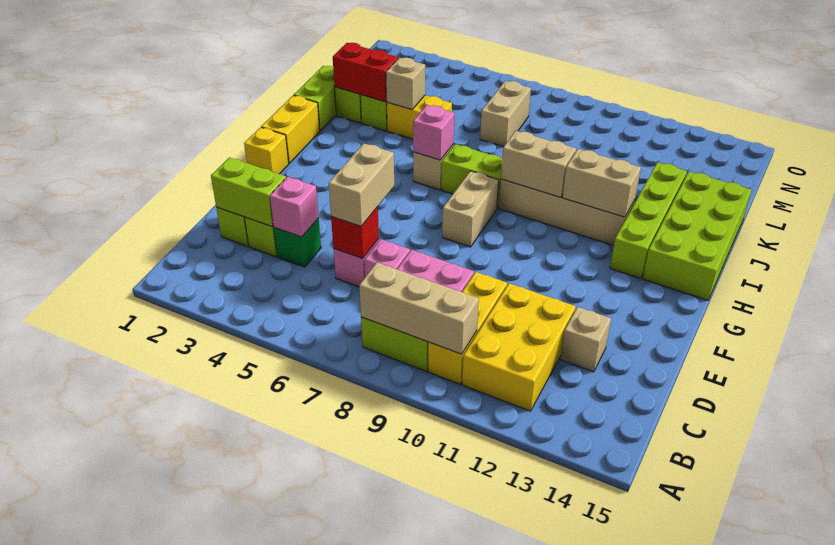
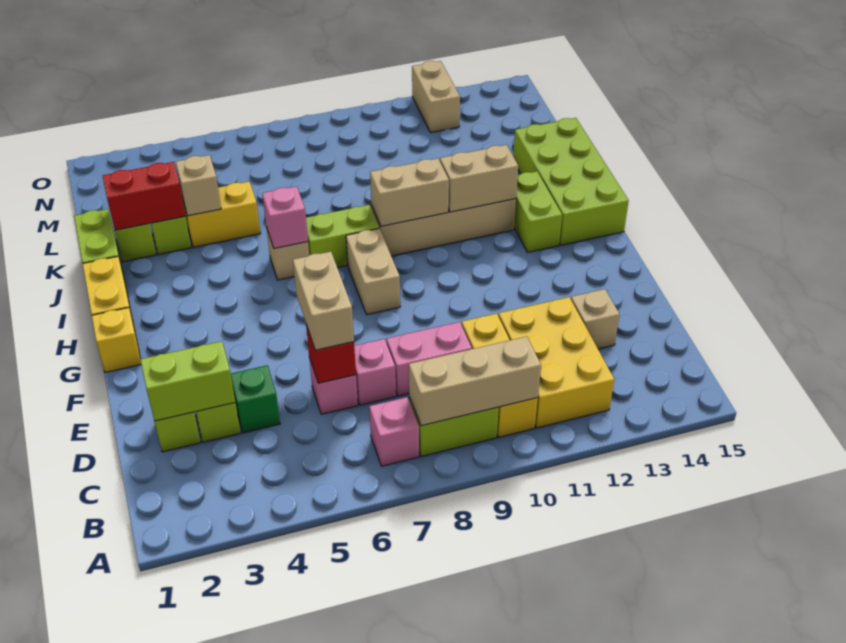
pink brick D4 level 2 -> pink brick B7 level 1
lime brick H13:K13 level 1 -> lime brick H13:I13 level 1
tan brick L7:M7 level 1 -> tan brick N12:O12 level 1

